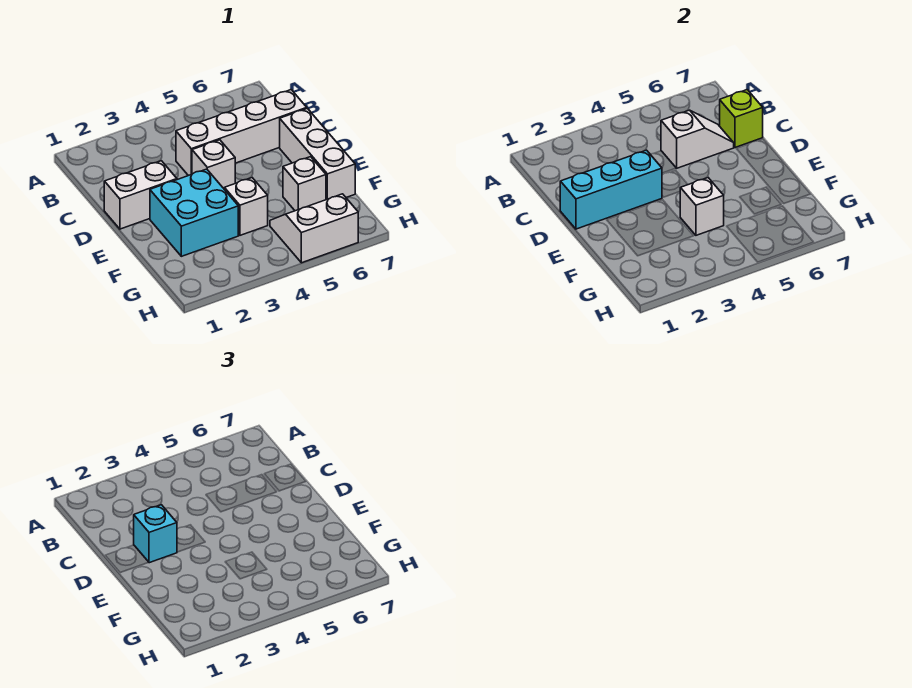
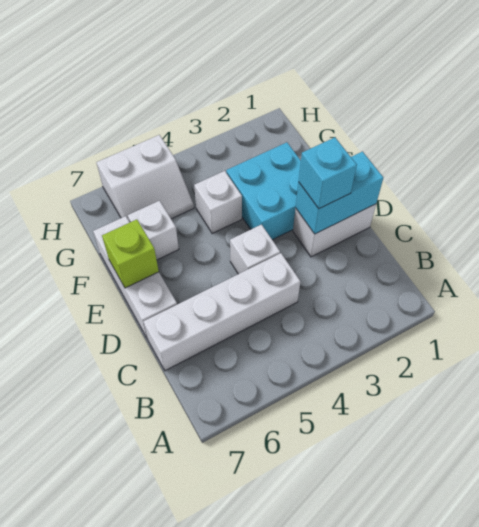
white slope C5:C6 level 2 top 5 -> none
lime brick C7 level 2 -> lime brick E7 level 2
cyan brick D1:D3 level 2 -> cyan brick D1:D2 level 2
white brick F4 level 2 -> none

